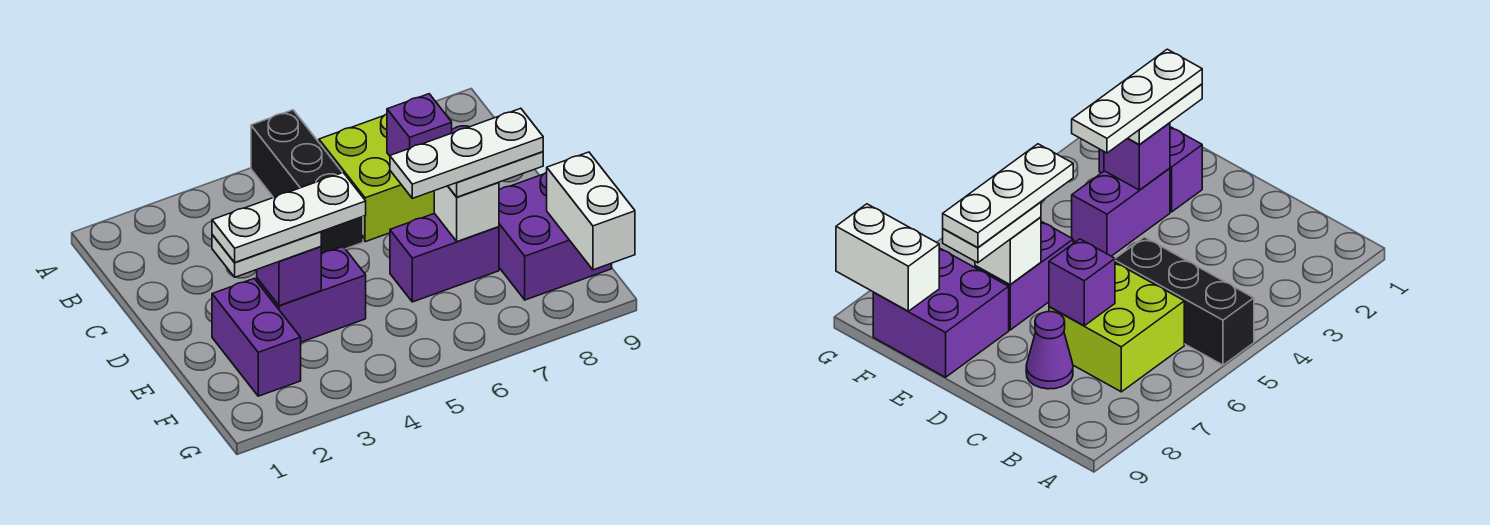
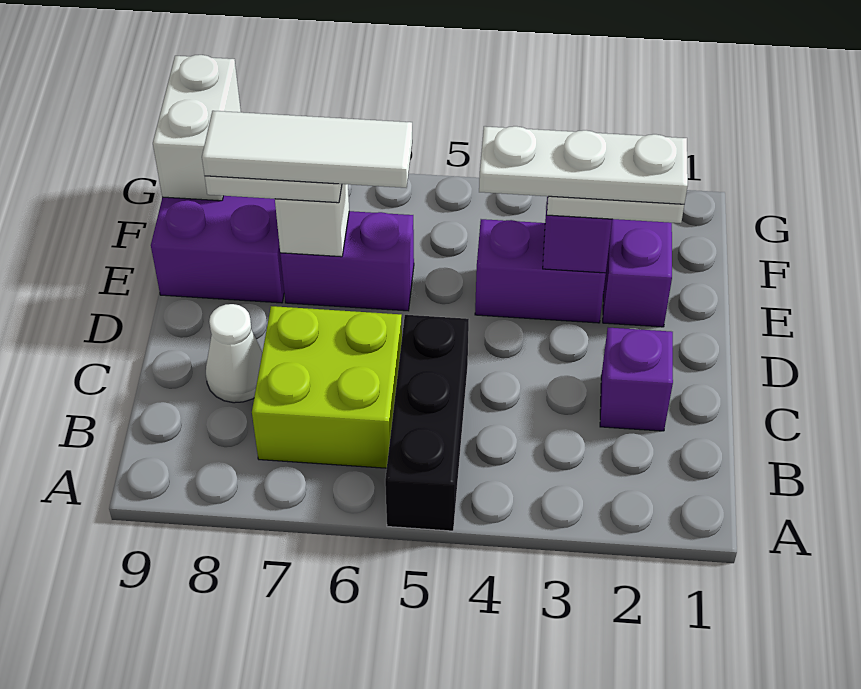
purple brick C7 level 2 -> purple brick C2 level 1
purple cone C8 level 1 -> white cone C8 level 1
white plate E6:E8 level 4 -> white tile E6:E8 level 4

